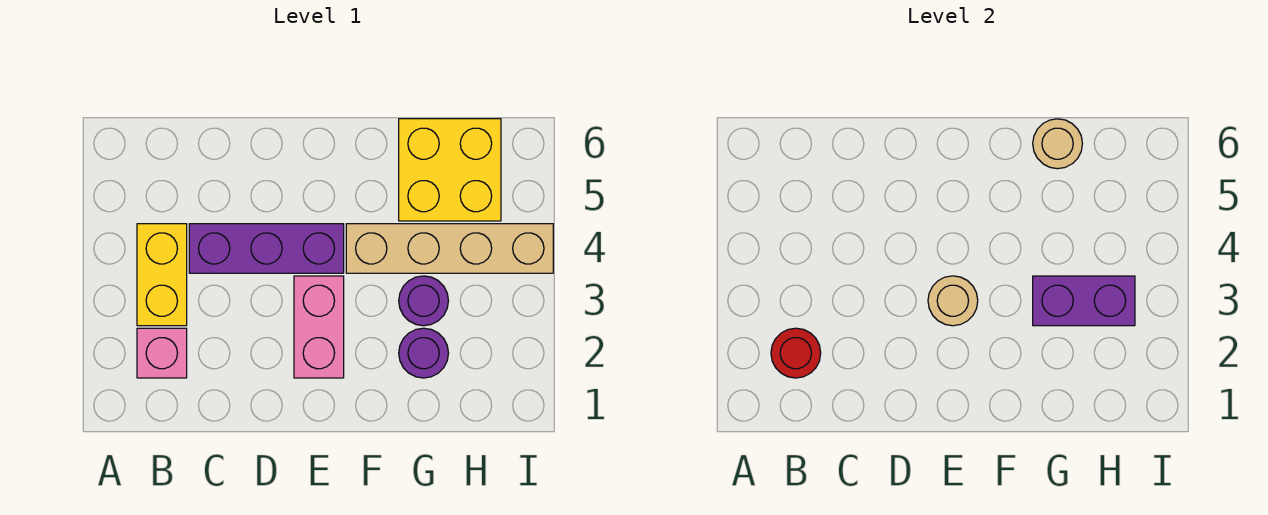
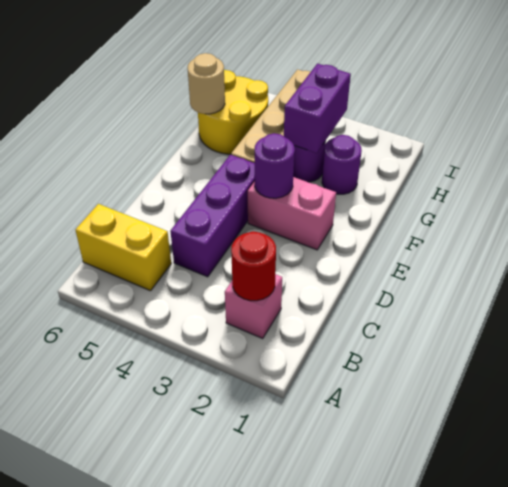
yellow brick B3:B4 level 1 -> yellow brick B5:B6 level 1
tan round brick E3 level 2 -> purple round brick E3 level 2
yellow brick G5:H6 level 1 -> yellow round brick G5:H6 level 1

